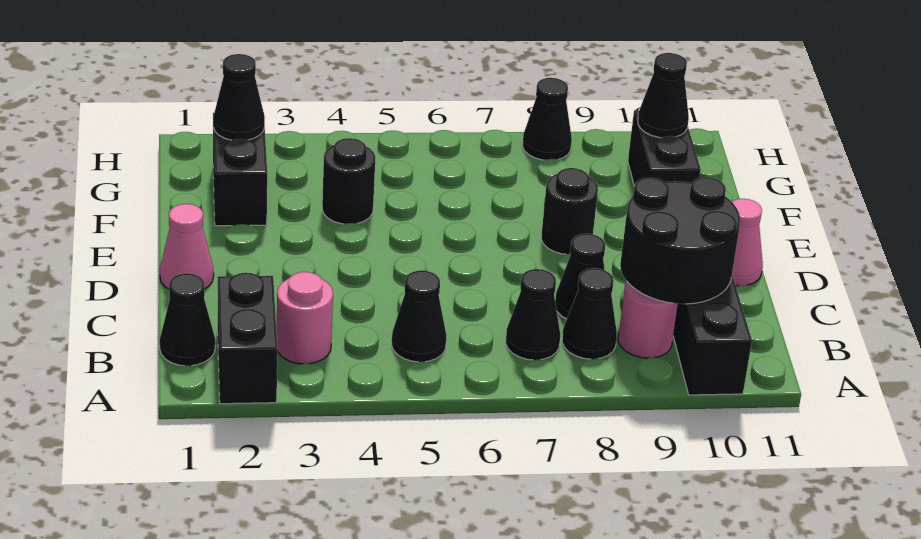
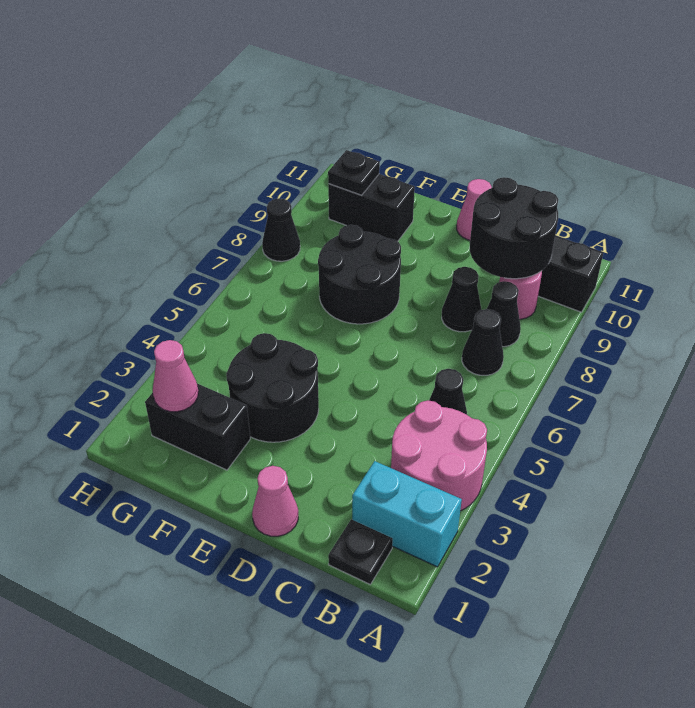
black brick A2:B2 level 1 -> cyan brick A2:B2 level 1
black cone B1 level 1 -> black plate B1 level 1
pink round brick B3 level 1 -> pink round brick A3:B4 level 1
black round brick E8 level 1 -> black round brick E7:F8 level 1
black round brick F4 level 1 -> black round brick E3:F4 level 1
black cone G2 level 2 -> pink cone G2 level 2
black cone G10 level 2 -> black plate G10 level 2

